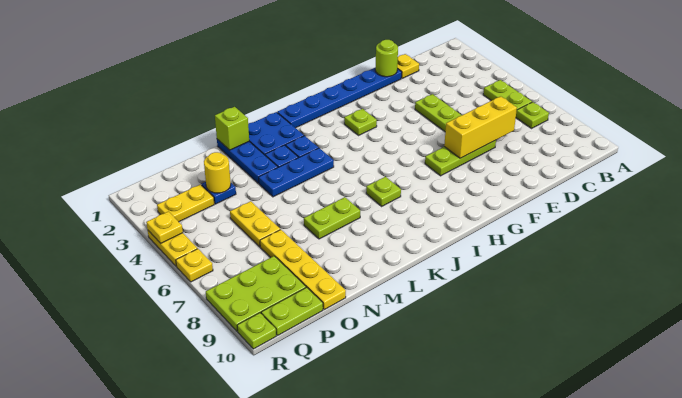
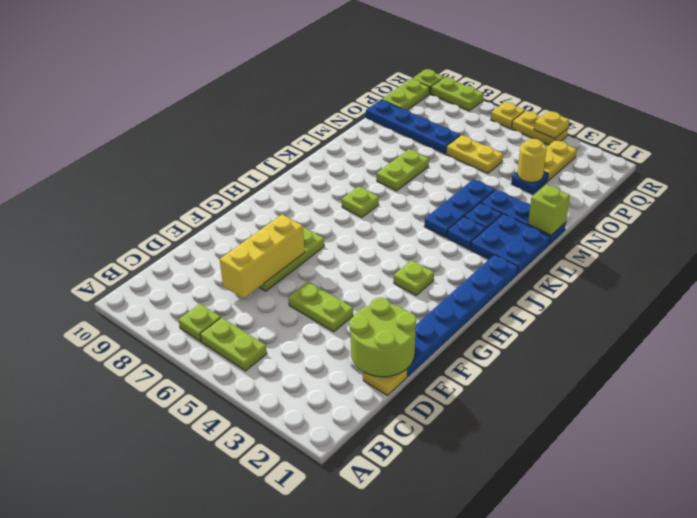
lime round brick E1 level 2 -> lime round brick D1:E2 level 2
yellow plate O7:O10 level 1 -> blue plate O7:O10 level 1
lime plate P8:R9 level 1 -> lime plate R8:R9 level 1

